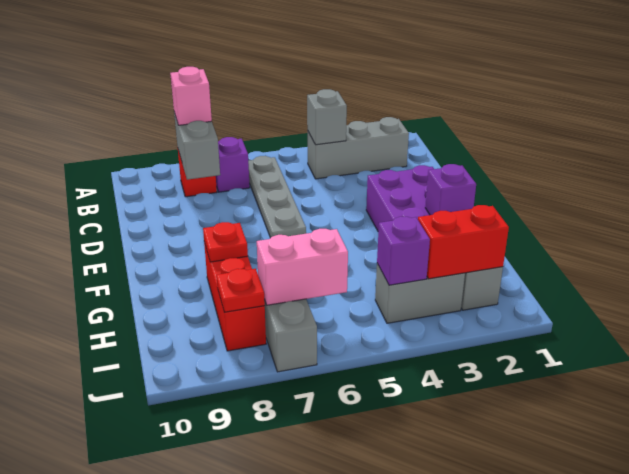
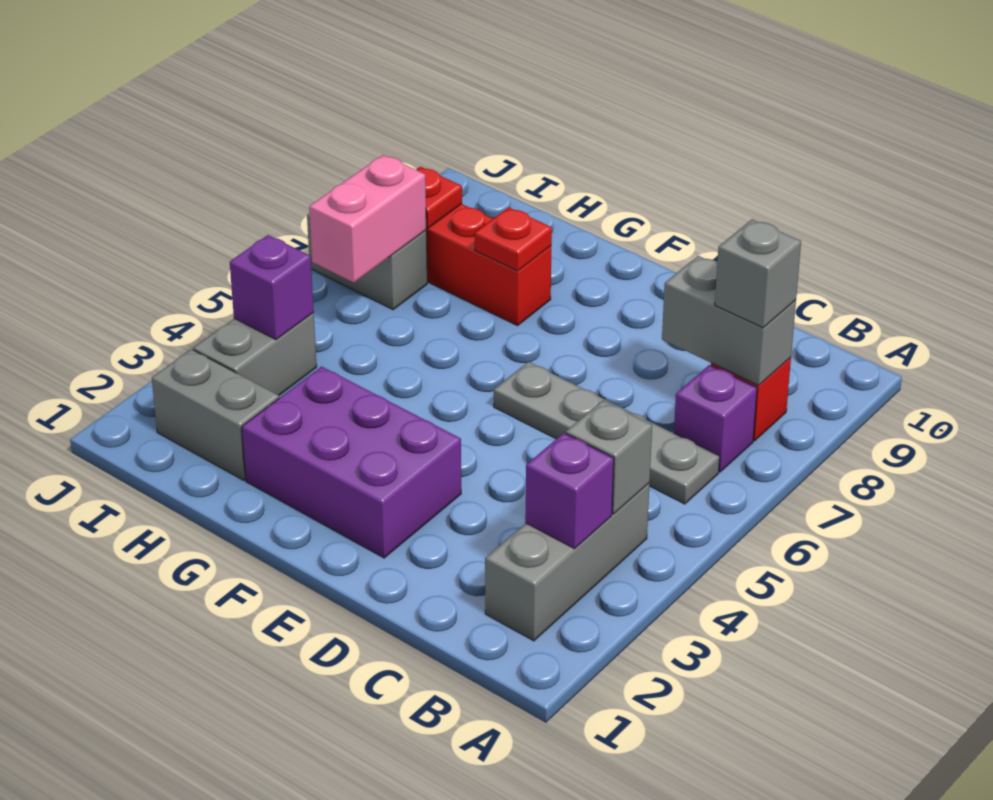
pink brick B8 level 3 -> grey brick B8 level 3
purple brick G2 level 2 -> purple brick B3 level 2
red brick I2:I3 level 2 -> none

